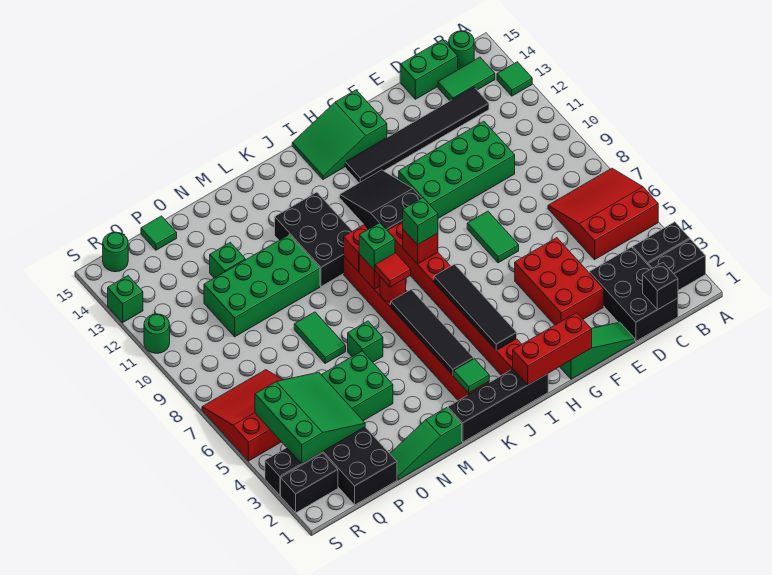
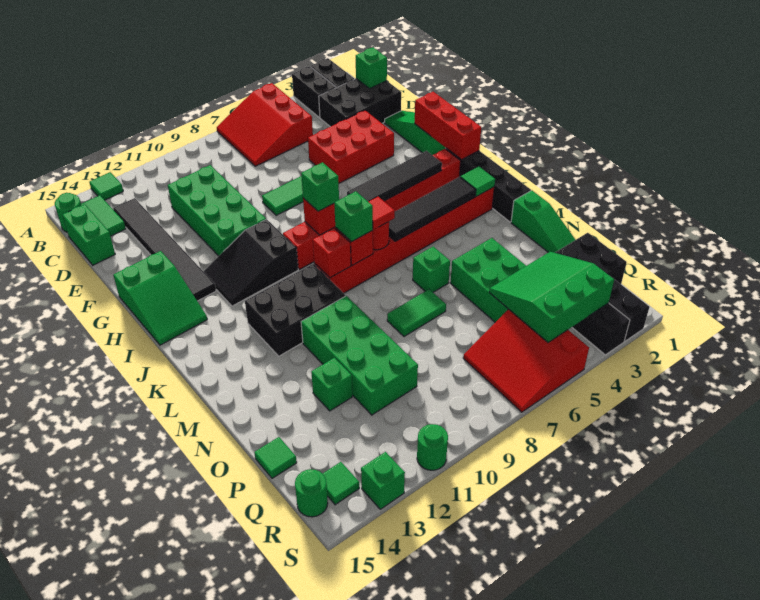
black brick C1 level 2 -> green brick C1 level 2
none -> green tile R14 level 1

